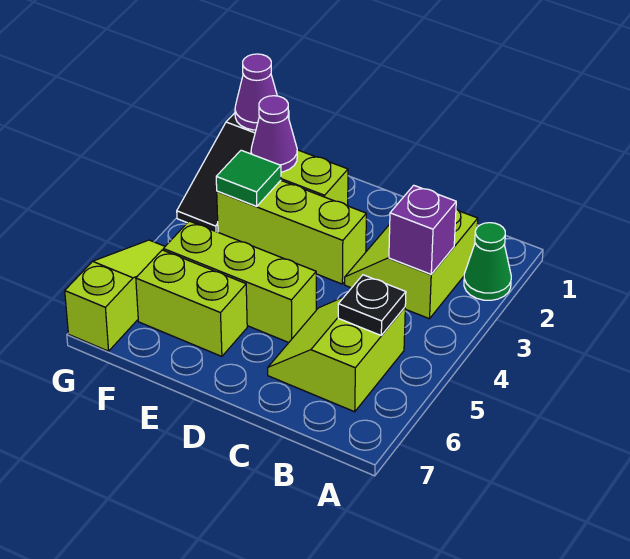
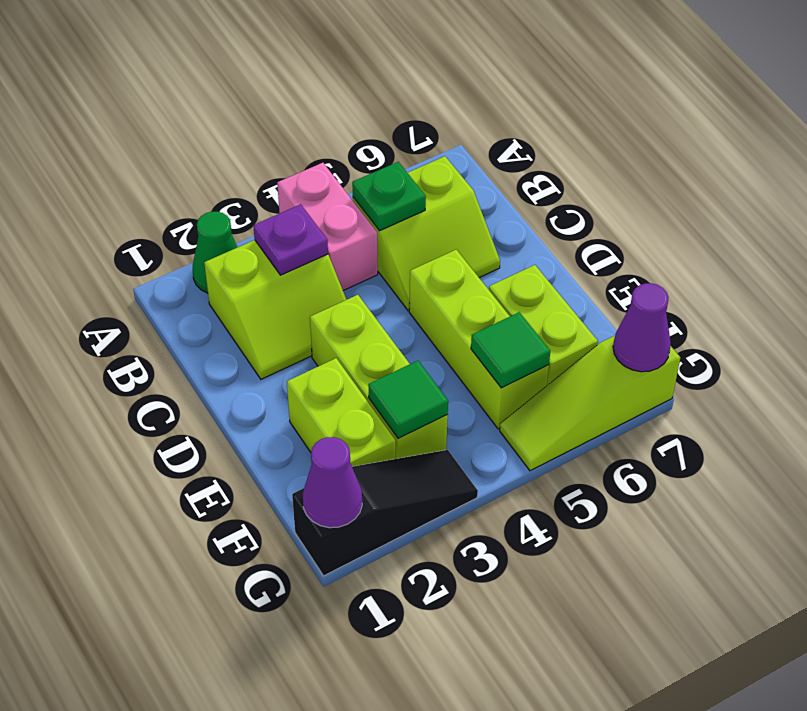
none -> pink brick A4:B4 level 1
purple brick B3 level 2 -> purple plate B3 level 2
black plate B5 level 2 -> green plate B5 level 2
purple cone F2 level 2 -> purple cone G7 level 2
none -> green tile F5 level 2

